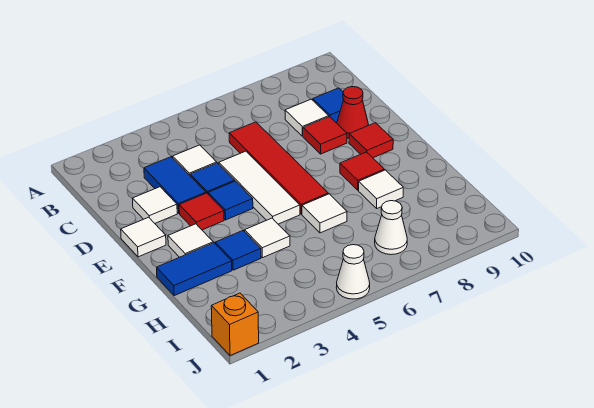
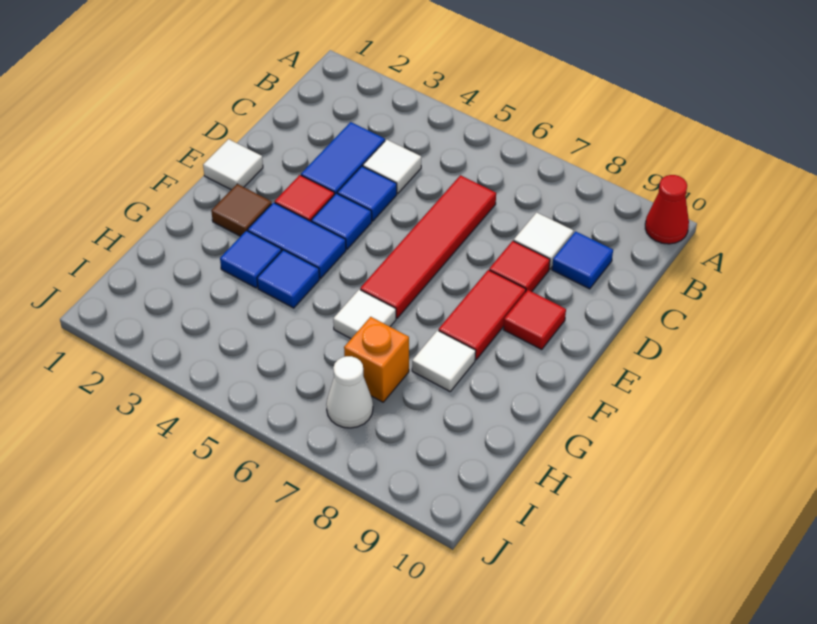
white tile D2 level 1 -> none
white tile D5:F5 level 1 -> none
red cone D9 level 1 -> red cone A10 level 1
white tile F2 level 1 -> brown tile F2 level 1
red tile F8 level 1 -> red tile E8:F8 level 1
blue tile G1:G2 level 1 -> blue tile F3:F4 level 1
white tile G4 level 1 -> blue tile G4 level 1
orange brick J1 level 1 -> orange brick H7 level 1
white cone J5 level 1 -> none

